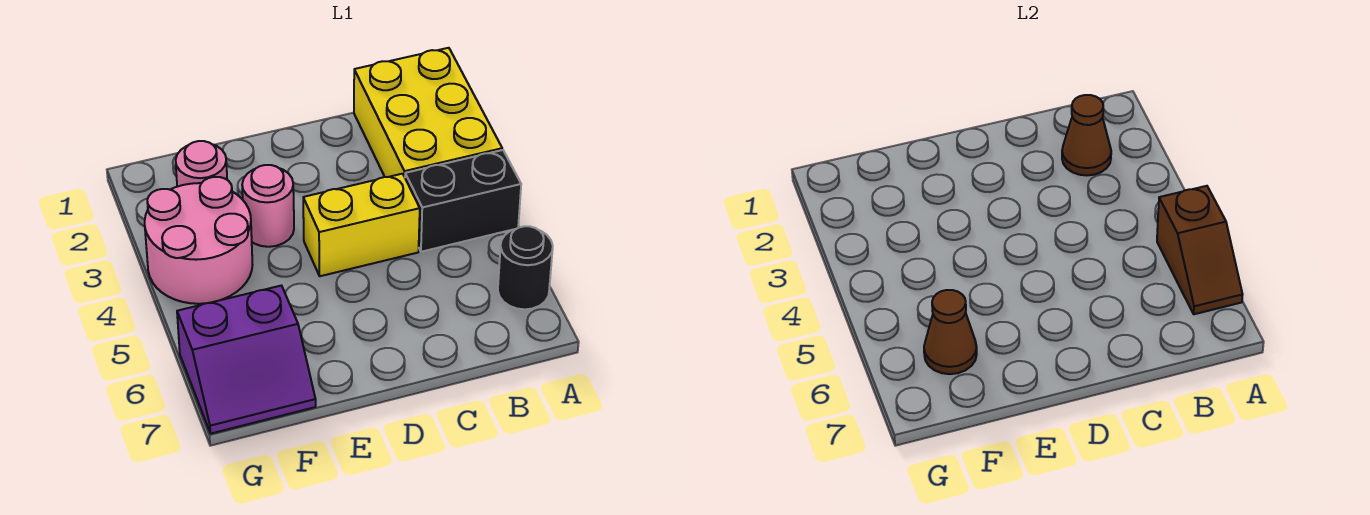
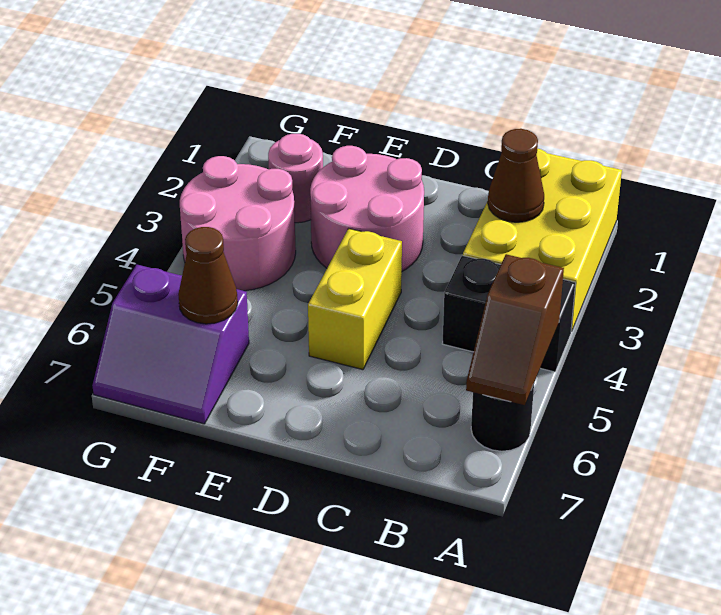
yellow brick C4:D4 level 1 -> yellow brick D4:D5 level 1
pink round brick E3 level 1 -> pink round brick D2:E3 level 1

